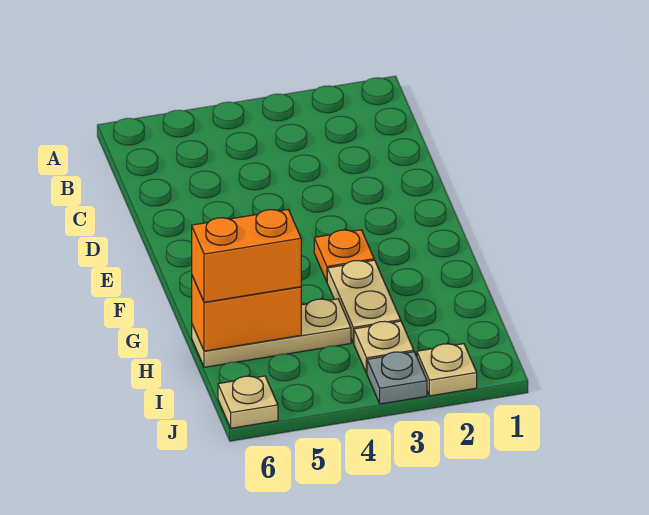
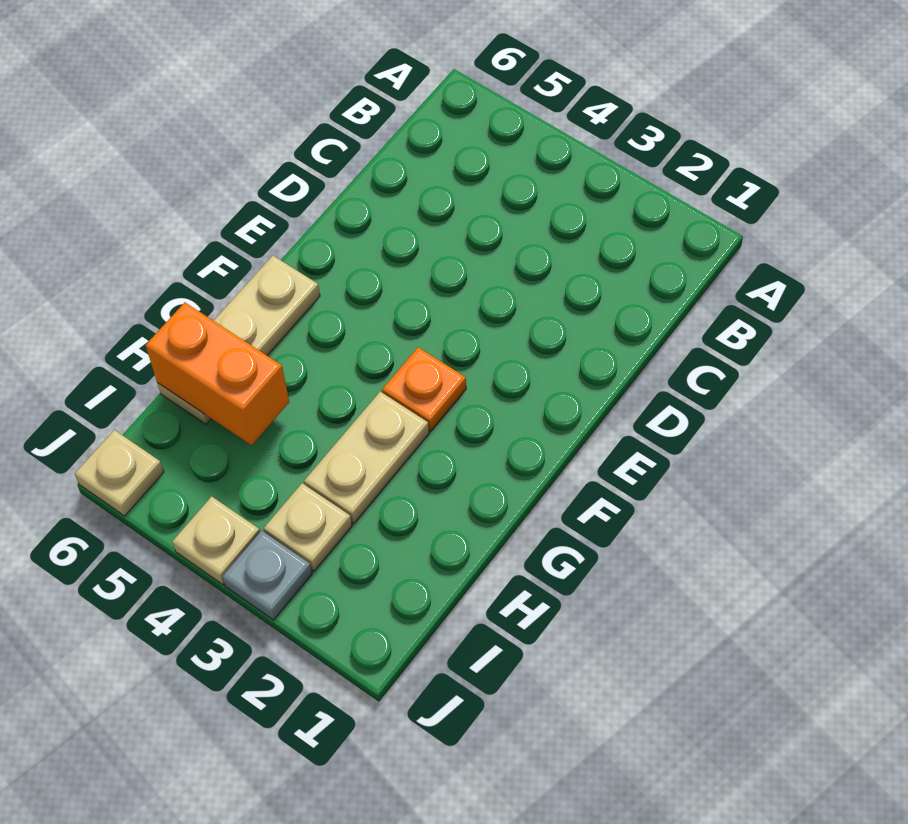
tan plate H4:H6 level 1 -> tan plate F6:H6 level 1
orange brick H5:H6 level 3 -> none
tan plate J2 level 1 -> tan plate J4 level 1

